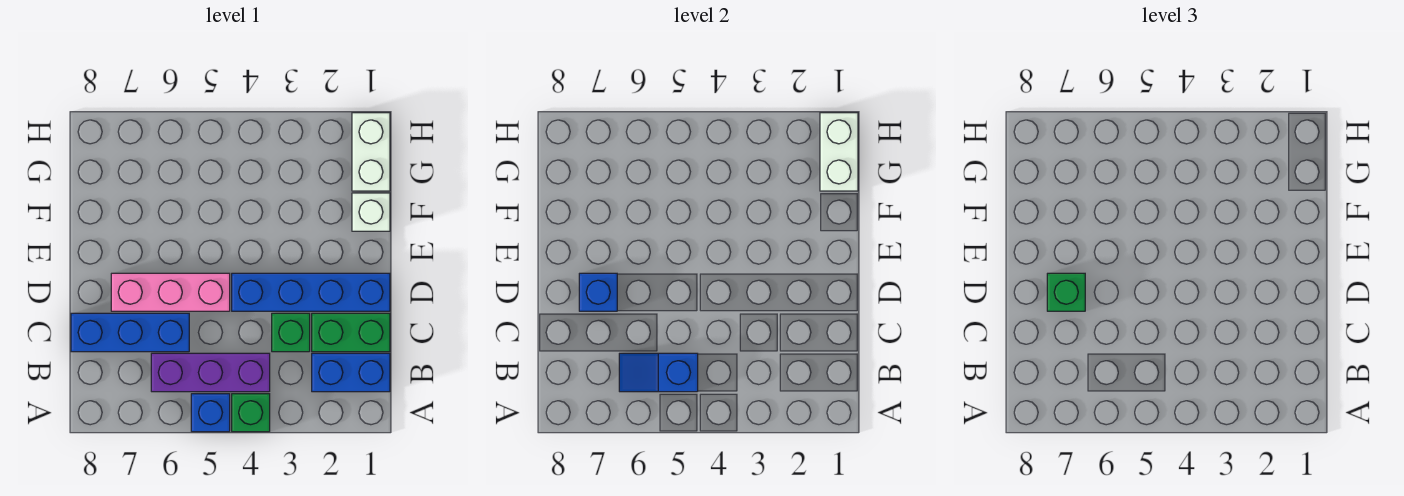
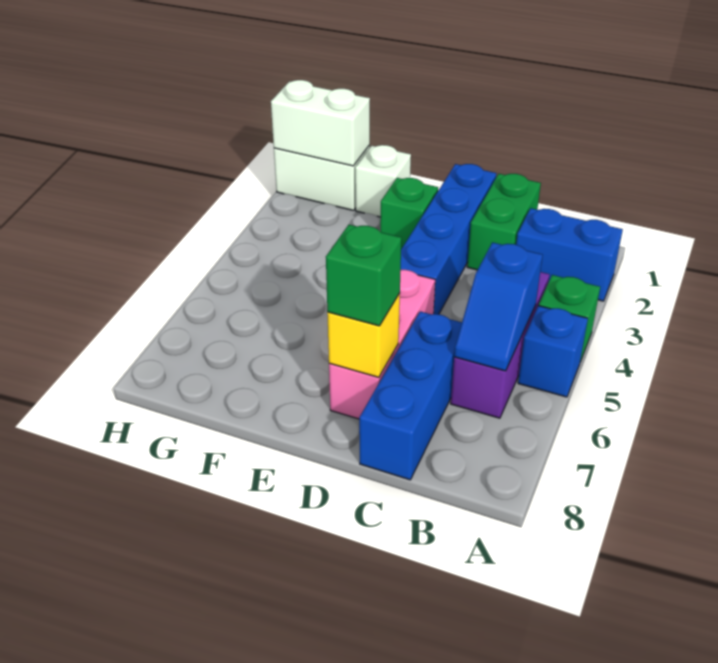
blue brick B1:B2 level 1 -> blue brick A2:B2 level 1
green brick C3 level 1 -> green brick E2 level 1
blue brick D7 level 2 -> yellow brick D7 level 2

